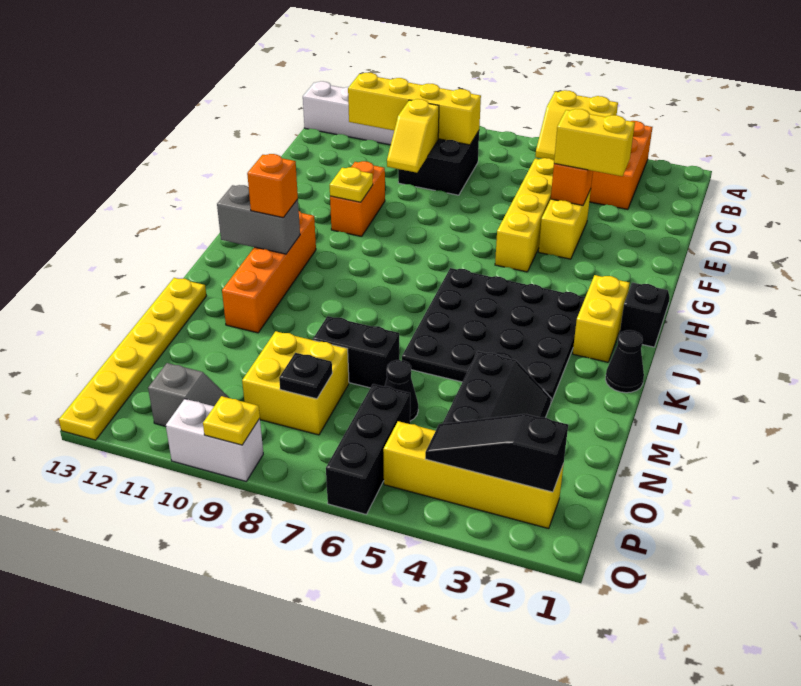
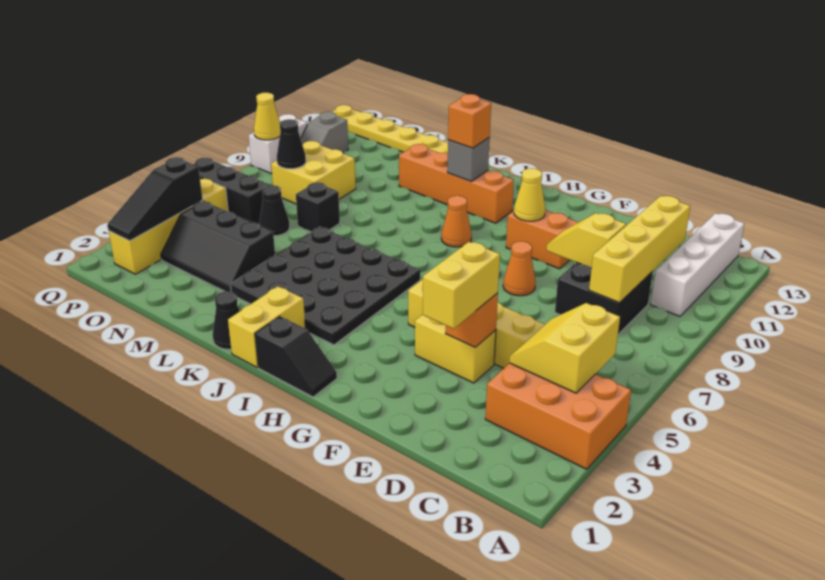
none -> orange cone F8 level 1
yellow plate G10 level 2 -> yellow cone G10 level 2
yellow brick I2:J2 level 1 -> yellow brick J1:J2 level 1
none -> orange cone I9 level 1
grey brick J11:J12 level 2 -> grey brick J11 level 2
black brick M7:M8 level 1 -> black brick M7 level 1
black plate O8 level 2 -> black cone O8 level 2
black slope P2:P4 level 2 top 2 -> black slope P2:P4 level 2 top 4
yellow plate Q9 level 2 -> yellow cone Q9 level 2

